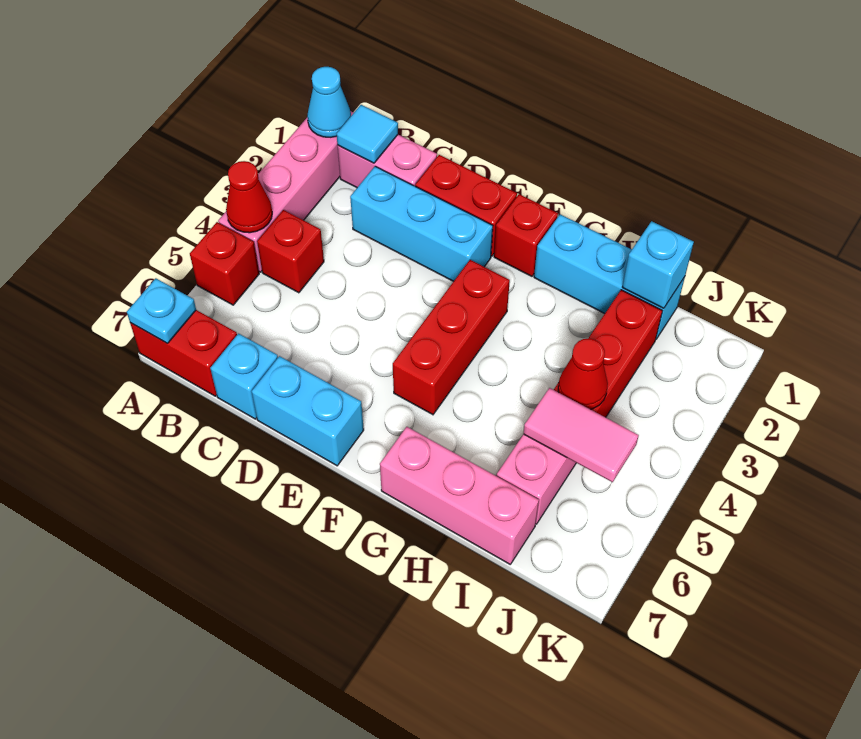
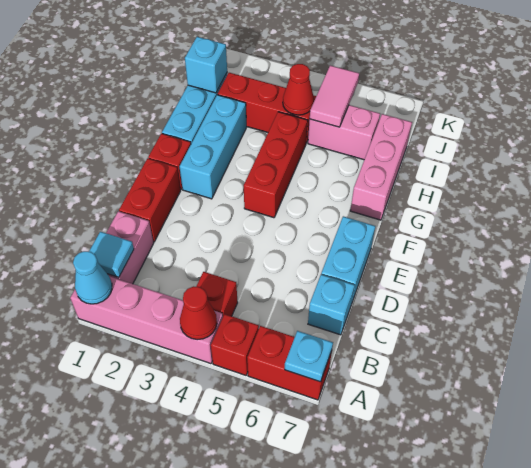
red brick A7:B7 level 1 -> red brick A6:A7 level 1
cyan brick C2:E2 level 1 -> cyan brick F2:H2 level 1
red brick F3:F5 level 1 -> red brick F4:H4 level 1

